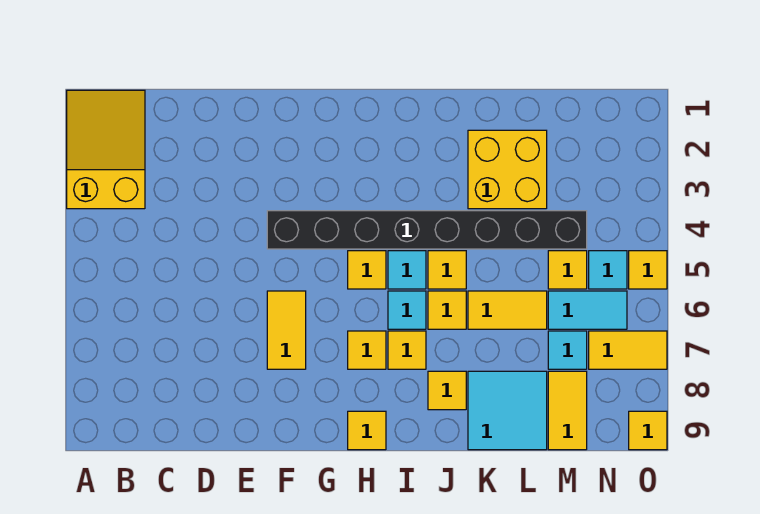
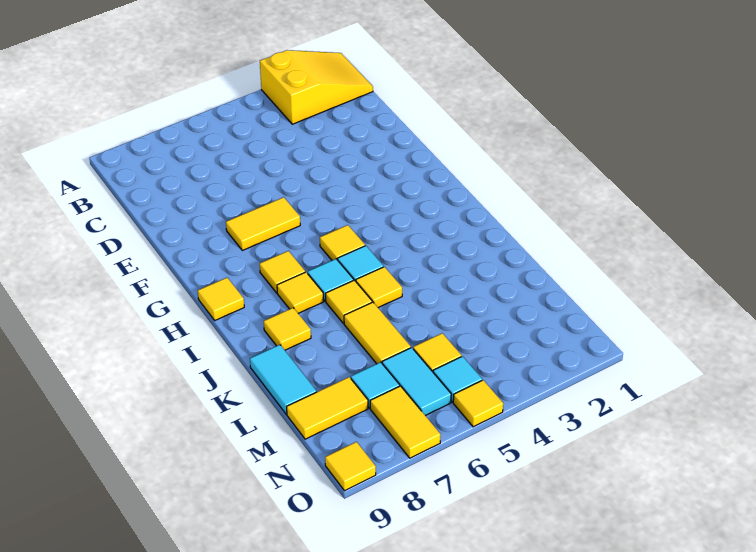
black brick F4:M4 level 1 -> none
yellow brick K2:L3 level 1 -> none
cyan tile K8:L9 level 1 -> cyan tile K9:L9 level 1

